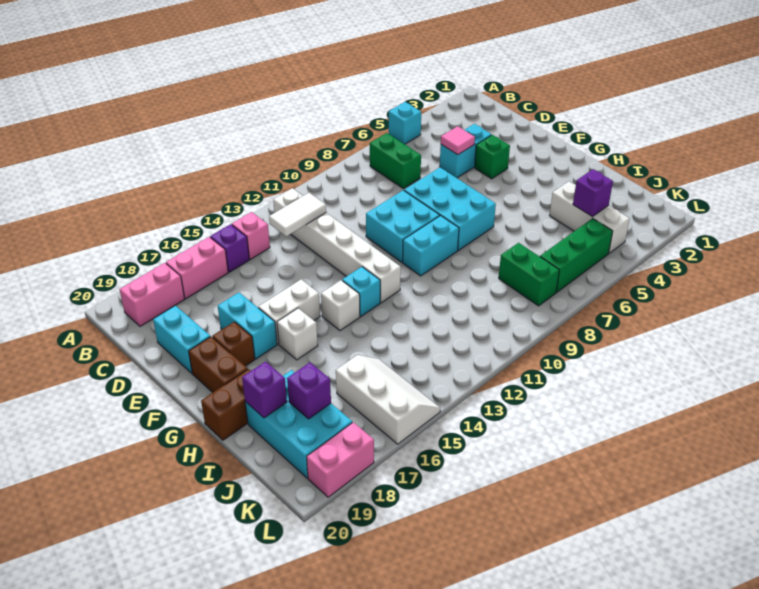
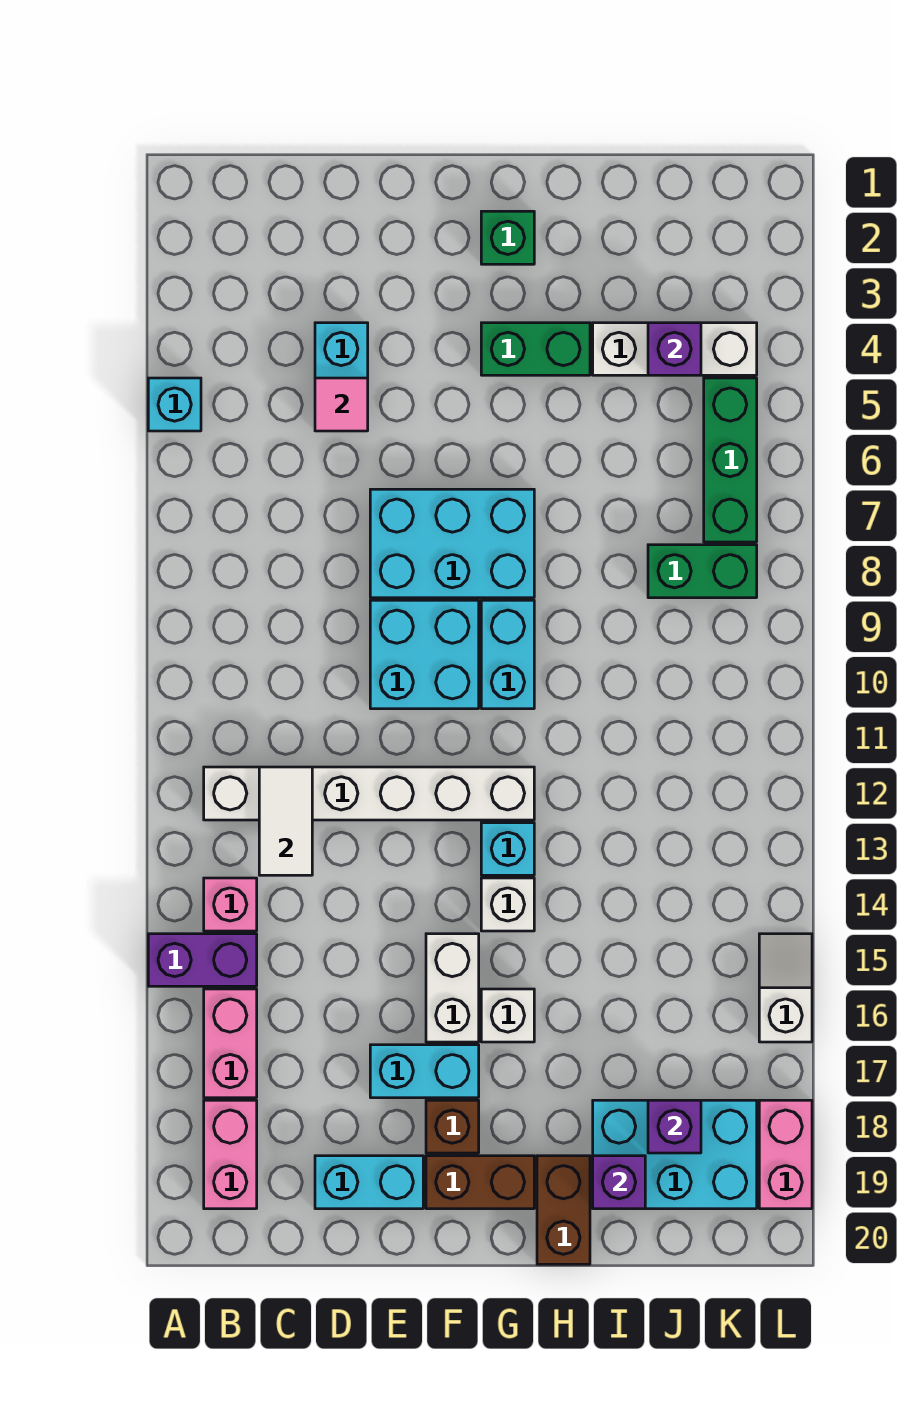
green brick B7:C7 level 1 -> green brick G4:H4 level 1
purple brick B15 level 1 -> purple brick A15:B15 level 1
green brick E4 level 1 -> green brick G2 level 1
white slope J15:L16 level 1 top 16 -> white slope L15:L16 level 1 top 16

